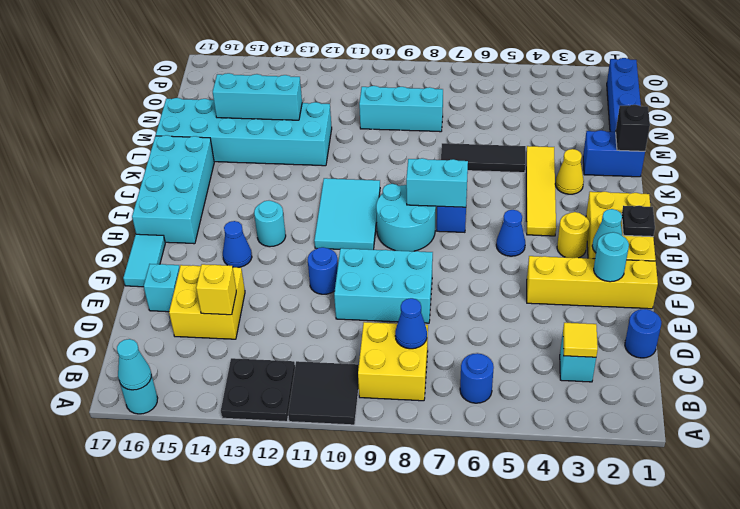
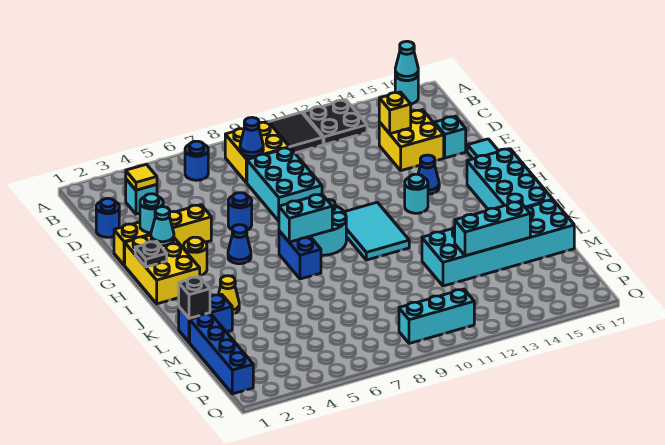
cyan brick E8:F10 level 1 -> cyan brick D8:F9 level 1
blue round brick F11 level 1 -> blue round brick F6 level 1
yellow tile I4:L4 level 1 -> none
black tile L5:L7 level 1 -> none
cyan brick N8:N10 level 1 -> cyan brick P9:P11 level 1

